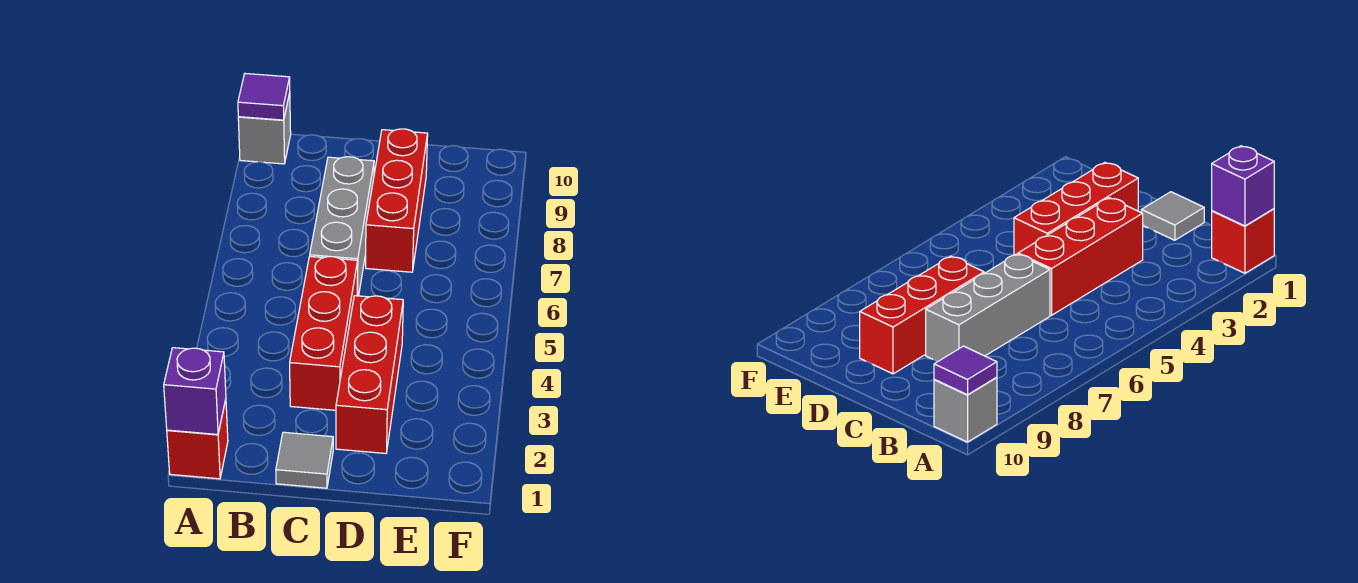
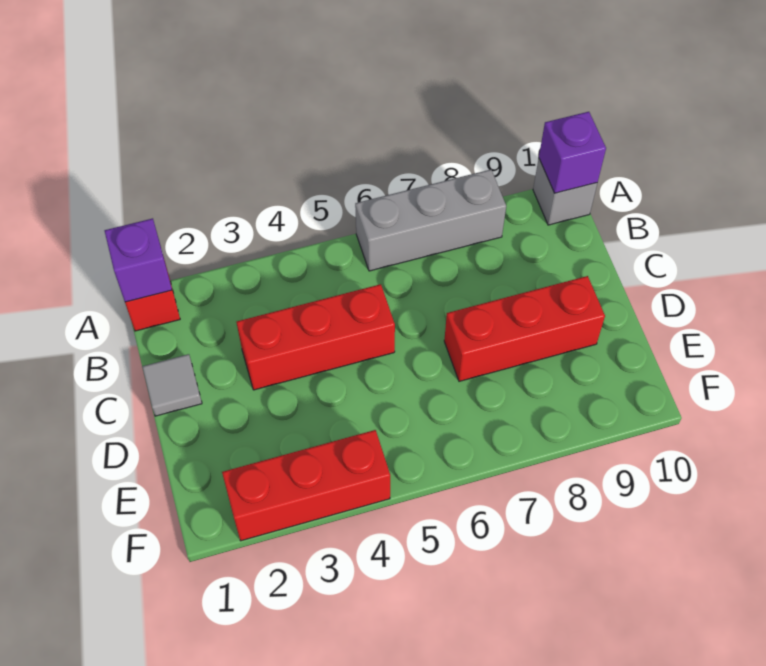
purple tile A10 level 2 -> purple brick A10 level 2
grey brick C6:C8 level 1 -> grey brick A6:A8 level 1
red brick D2:D4 level 1 -> red brick F2:F4 level 1

